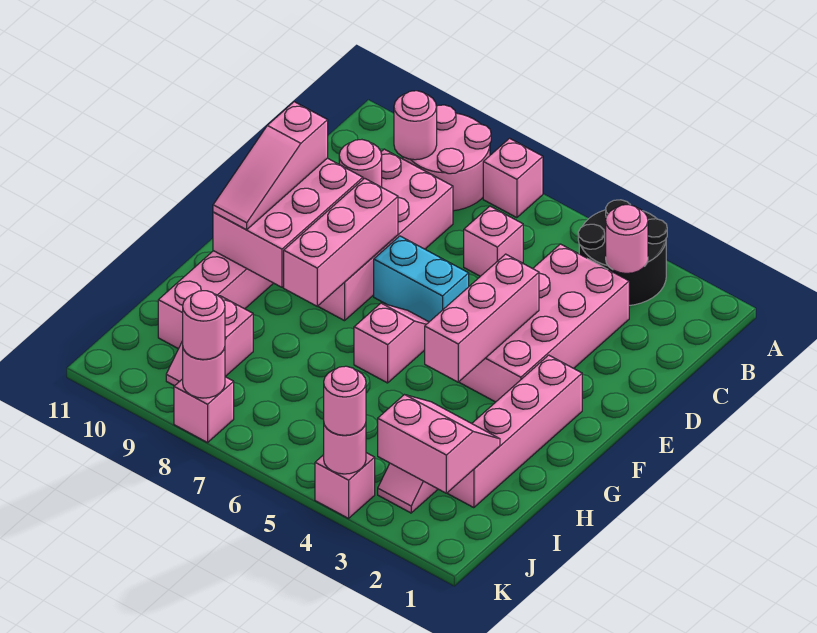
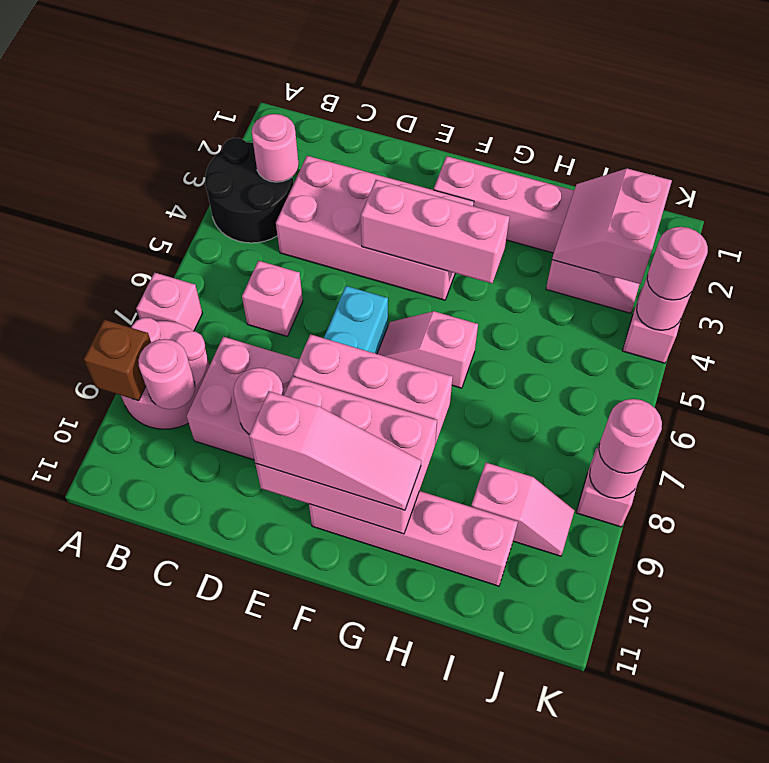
none -> brown brick A9 level 2

